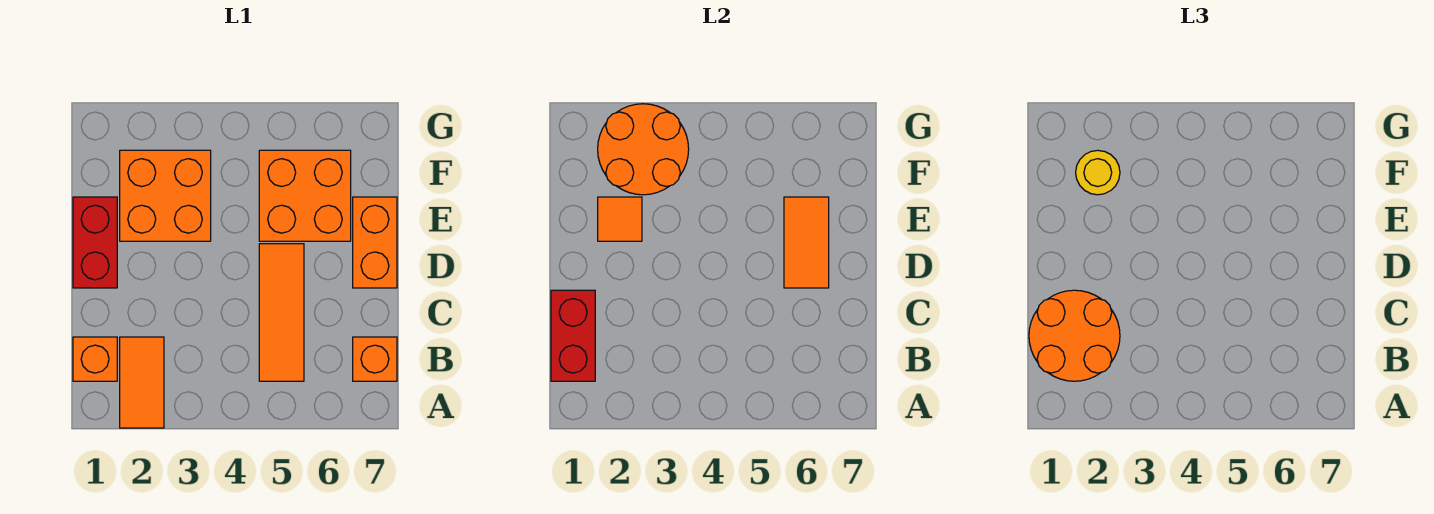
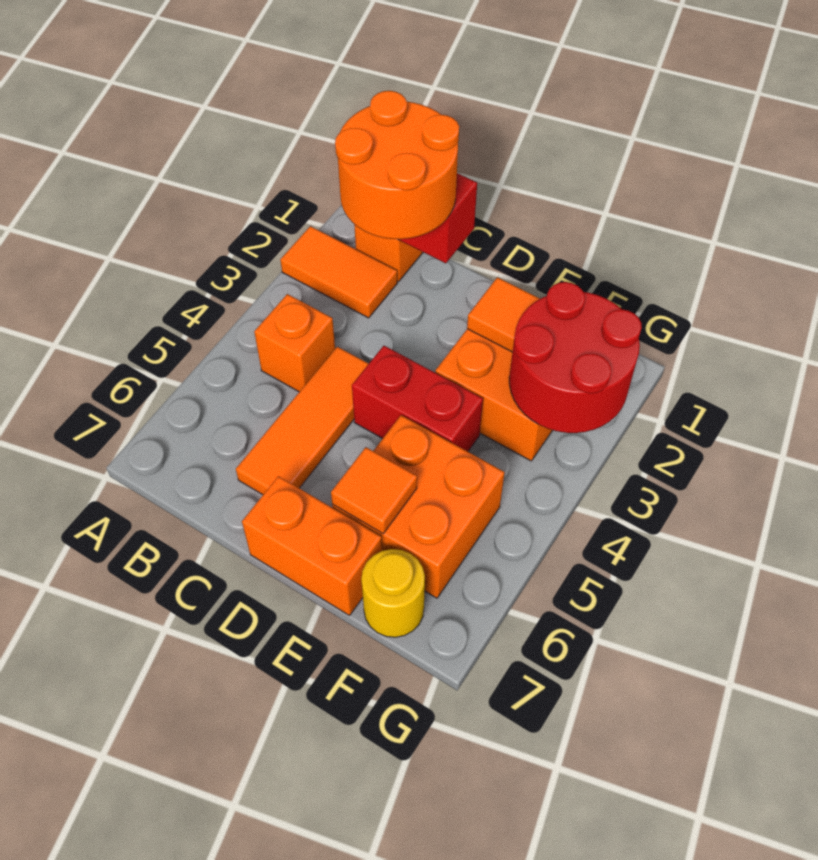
orange tile B5:D5 level 1 -> orange tile C4:C6 level 1
orange brick B7 level 1 -> orange brick B4 level 1
red brick D1:E1 level 1 -> red brick D4:E4 level 1
orange tile D6:E6 level 2 -> orange tile E6 level 2
orange round brick F2:G3 level 2 -> red round brick F2:G3 level 2
yellow round brick F2 level 3 -> yellow round brick F7 level 1

